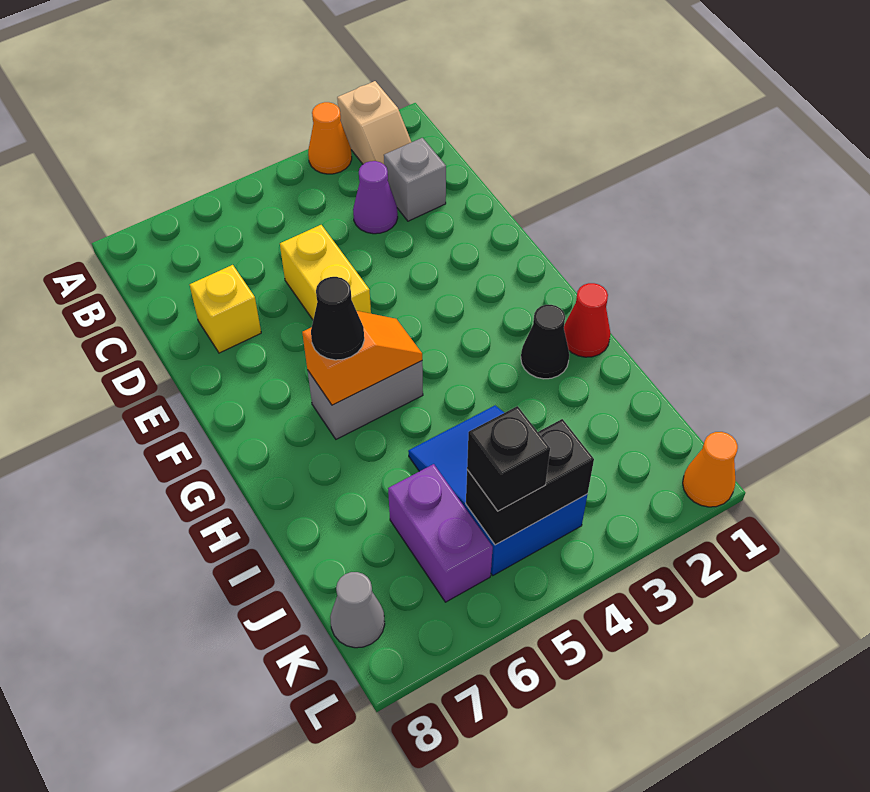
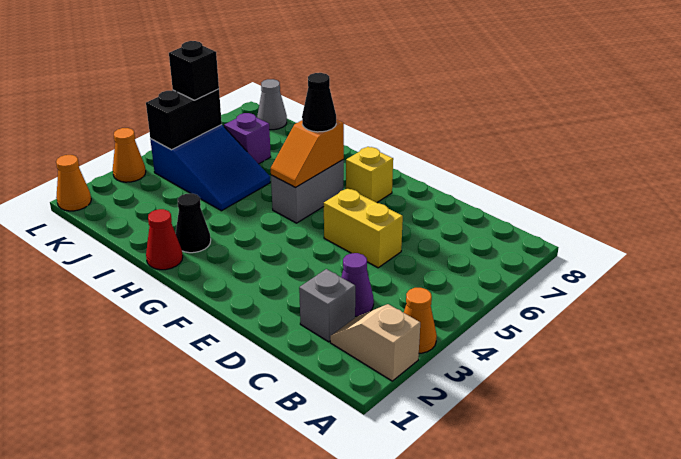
yellow brick D7 level 1 -> yellow brick F7 level 1
purple brick J6:K6 level 1 -> purple brick J6 level 1
none -> orange cone L3 level 1

